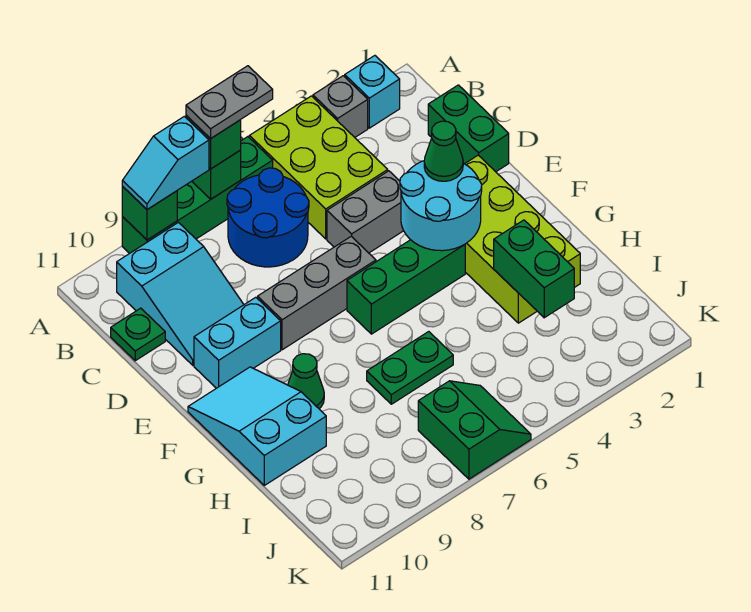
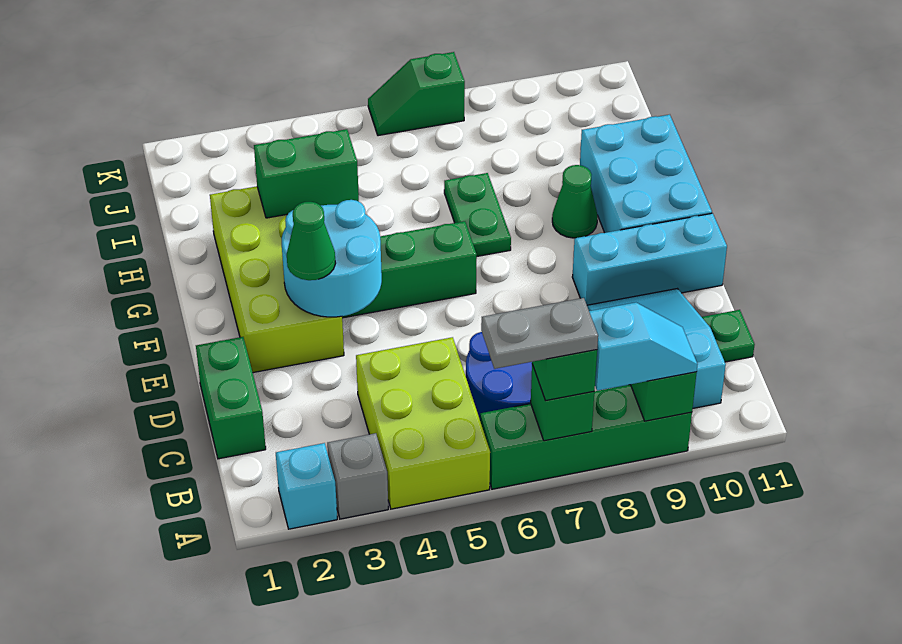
grey brick D4:D5 level 1 -> none
grey brick E6:E8 level 1 -> none
cyan brick E9:E10 level 1 -> cyan brick E9:E11 level 1
cyan slope F10:H11 level 1 top H -> cyan brick F10:H11 level 1
green brick H3:I3 level 2 -> green brick H3:H4 level 2
green plate H6:H7 level 1 -> green plate G7:H7 level 1
green slope J6:K7 level 1 top 7 -> green slope K6:K7 level 1 top 7

